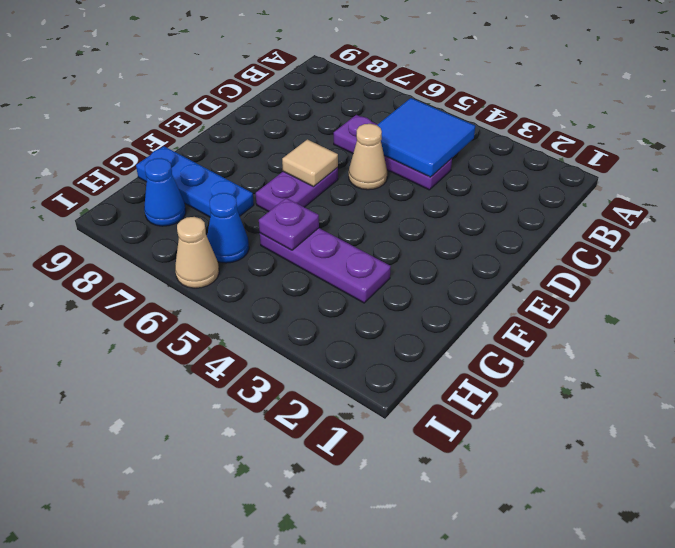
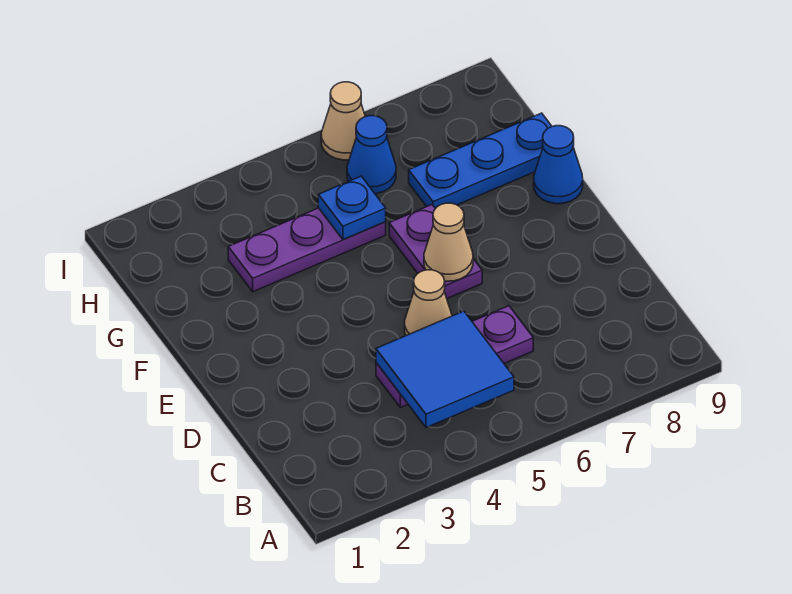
tan tile E6 level 2 -> tan cone E6 level 2
purple plate G5 level 2 -> blue plate G5 level 2
blue cone H8 level 1 -> blue cone F9 level 1

